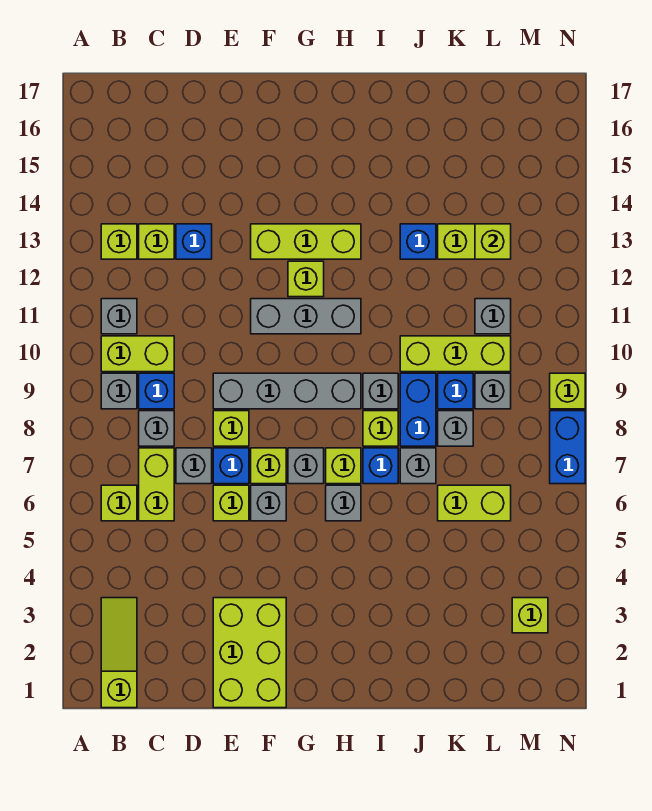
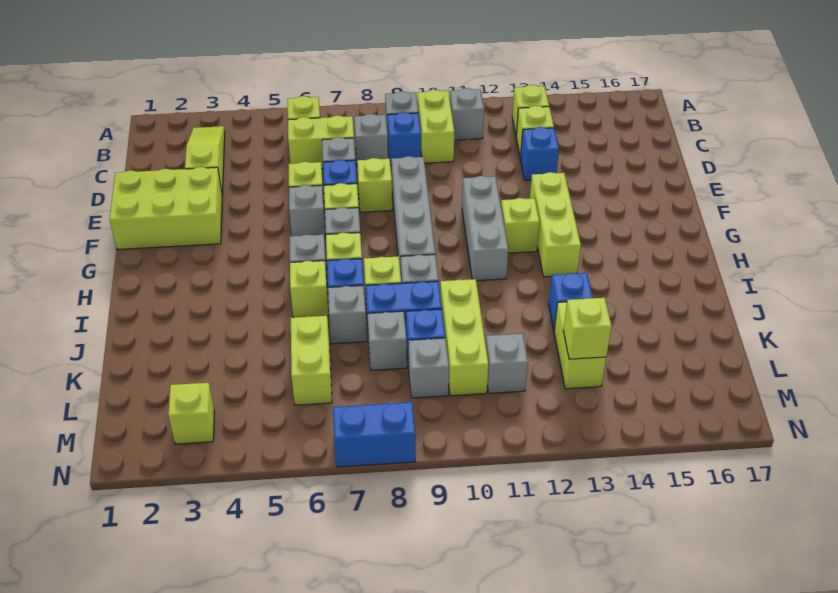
lime slope B1:B3 level 1 top 1 -> lime slope B3:D3 level 1 top D
lime brick N9 level 1 -> lime brick I6 level 1

